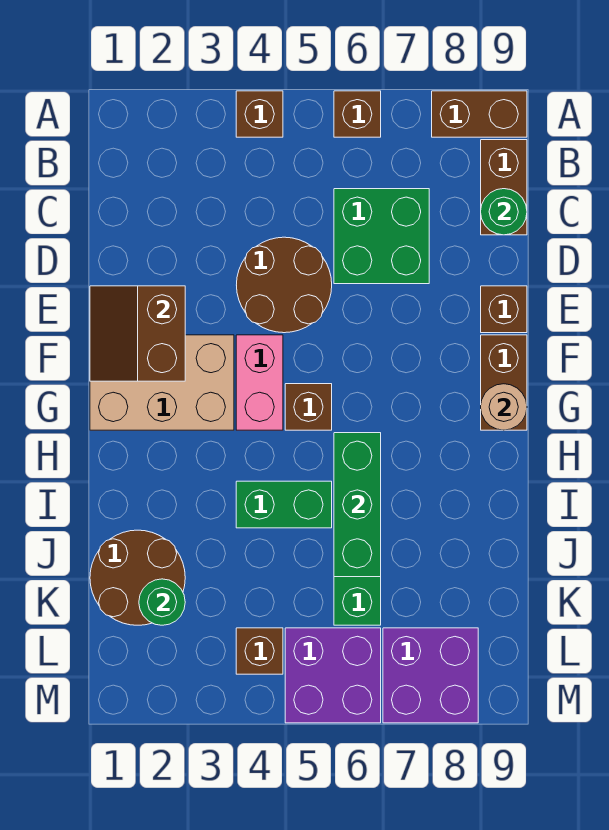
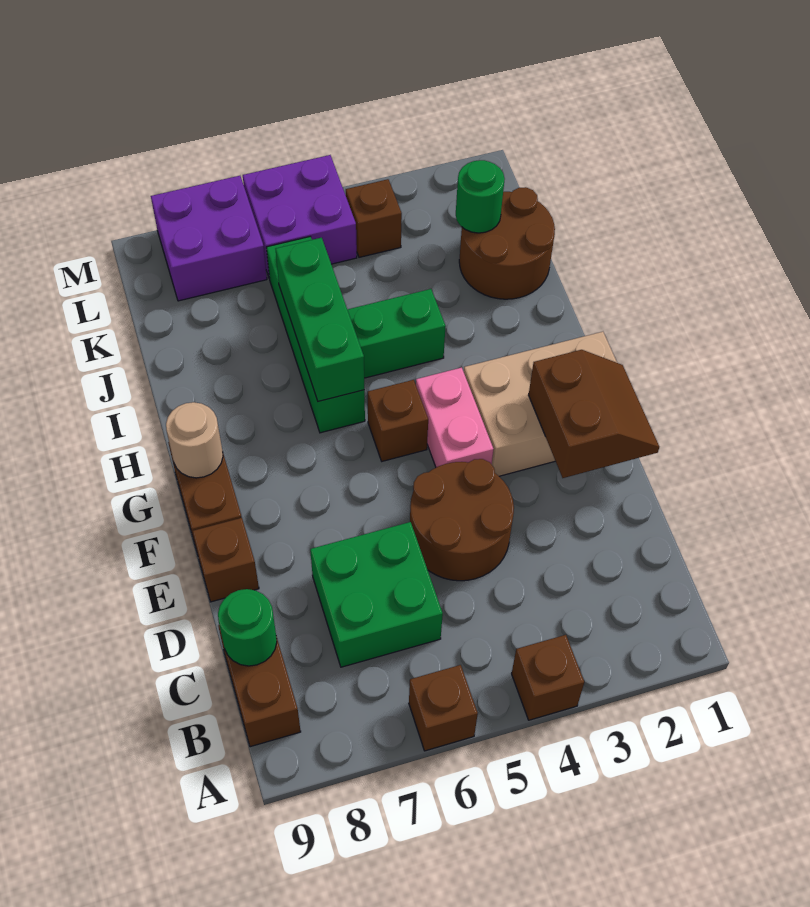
brown brick A8:A9 level 1 -> none

